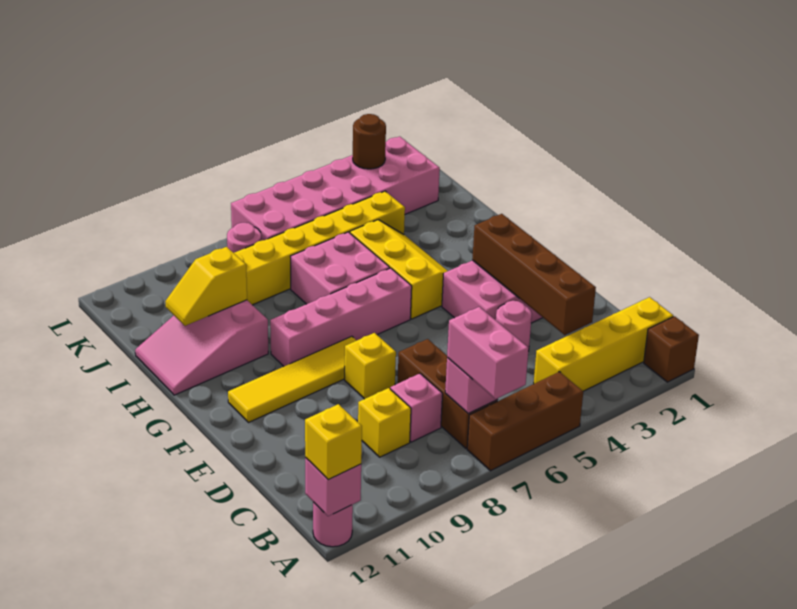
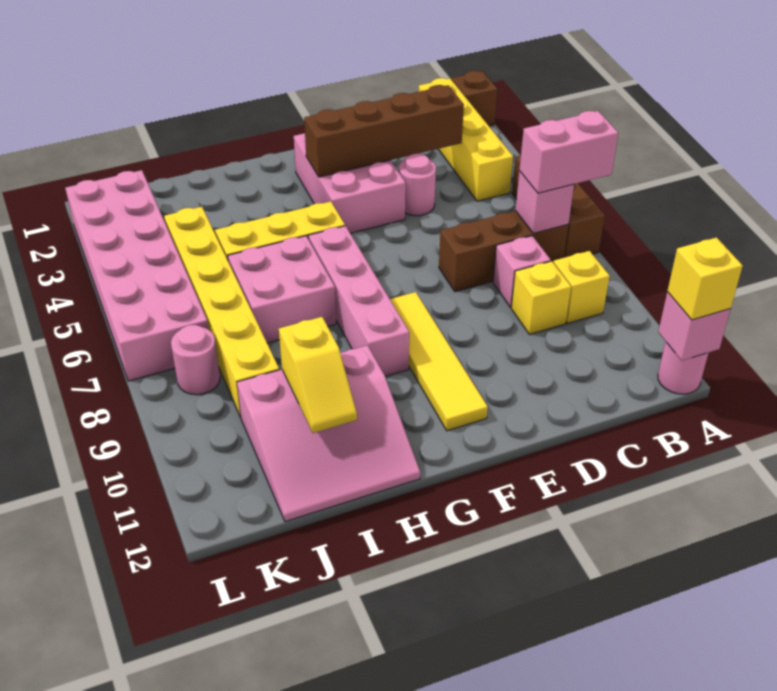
yellow brick E8 level 1 -> yellow brick B9 level 1
pink slope H10:I12 level 1 top 10 -> pink slope H10:J12 level 1 top 10
brown round brick L3 level 2 -> none

